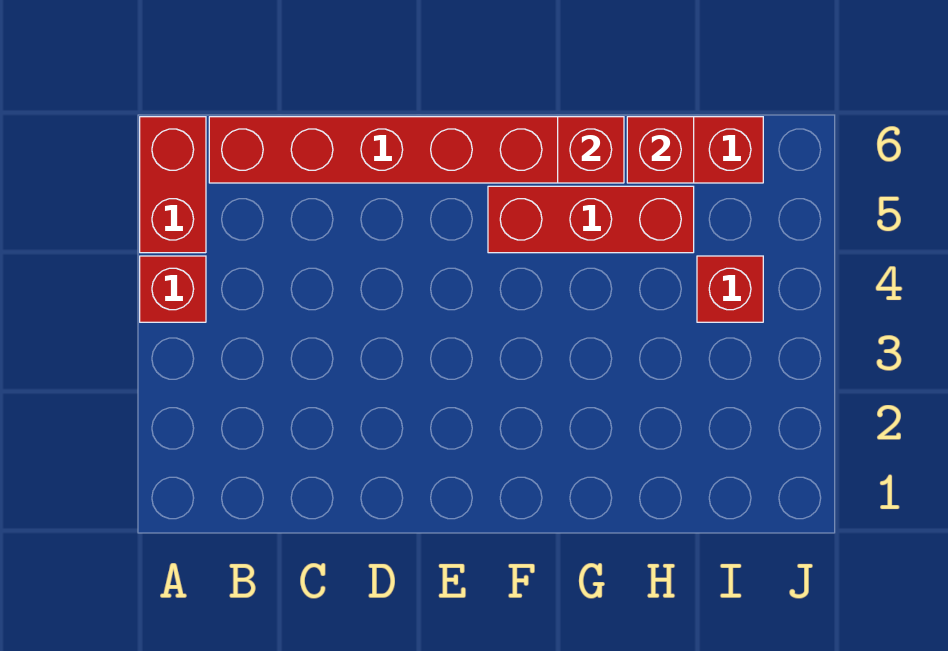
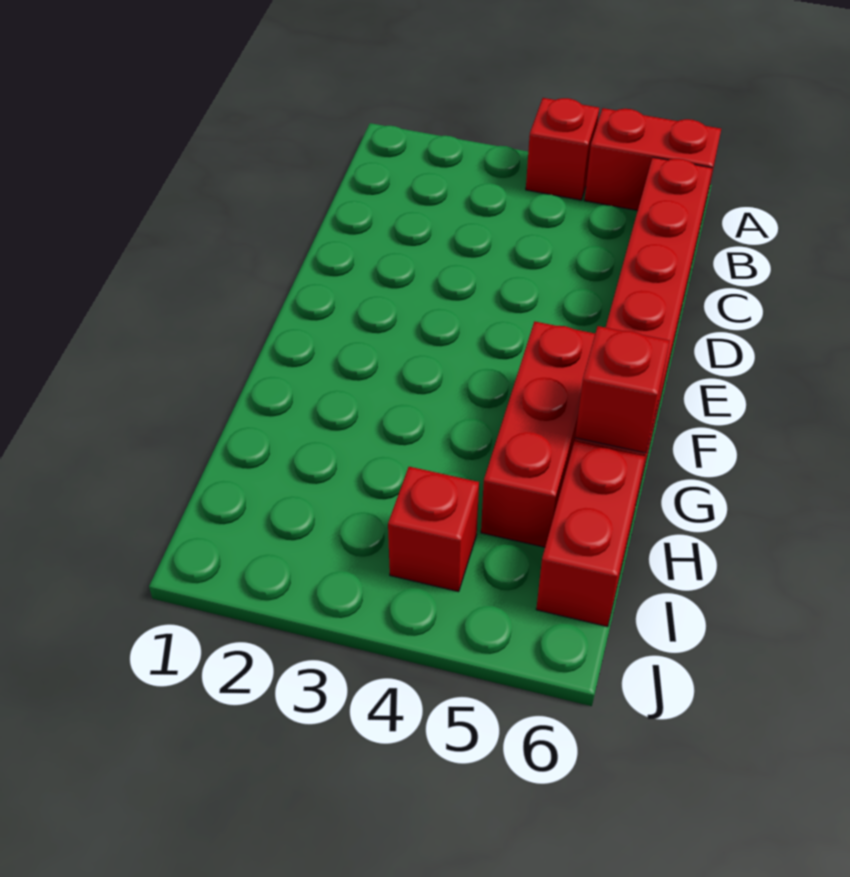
red brick H6 level 2 -> none

